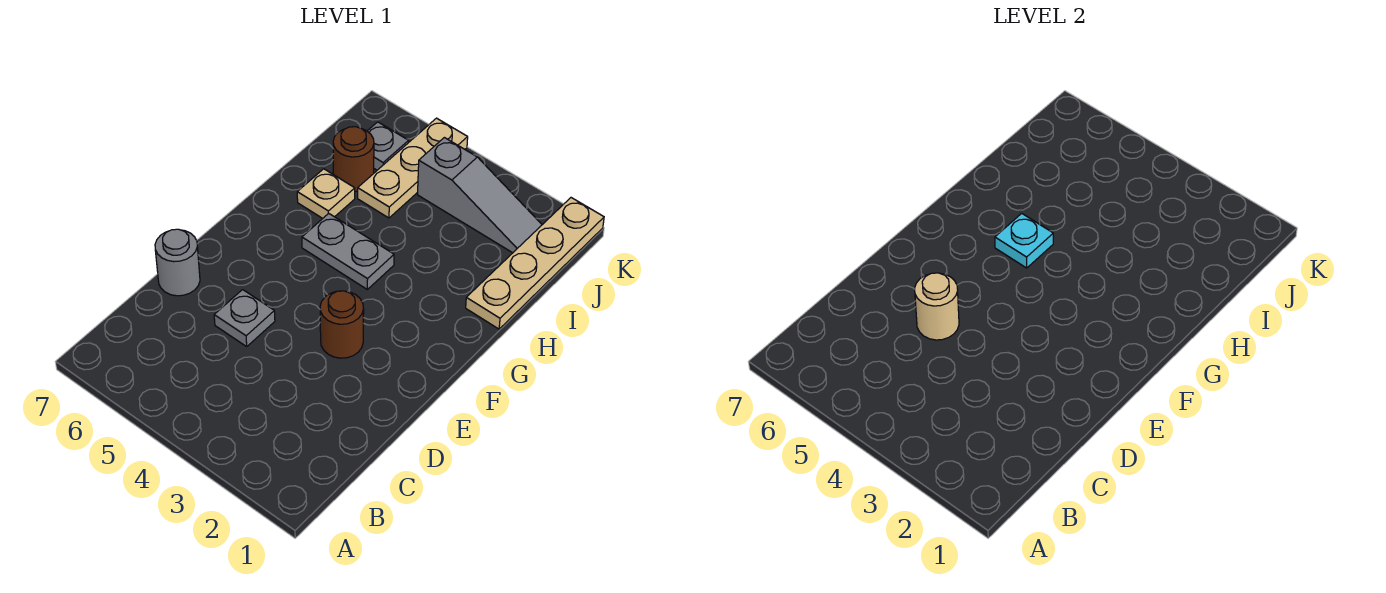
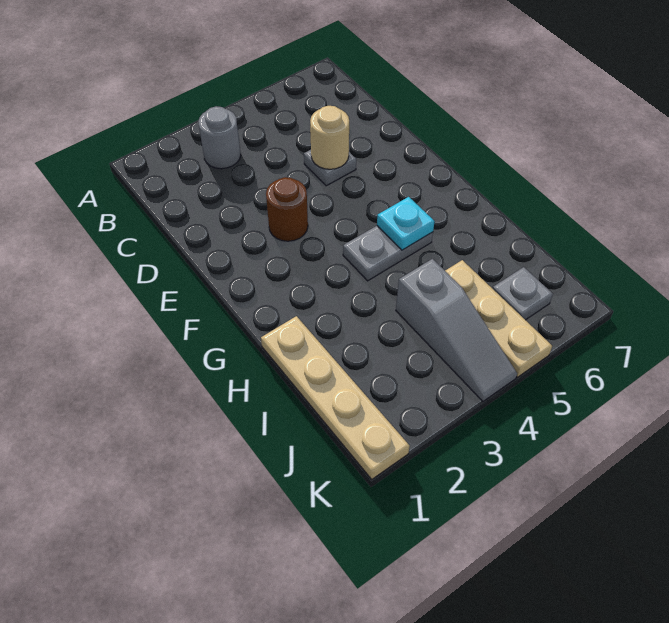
grey round brick D7 level 1 -> grey round brick B3 level 1
tan plate H6 level 1 -> none
brown round brick I6 level 1 -> none
grey slope J2:J4 level 1 top 4 -> grey slope I4:K4 level 1 top I

